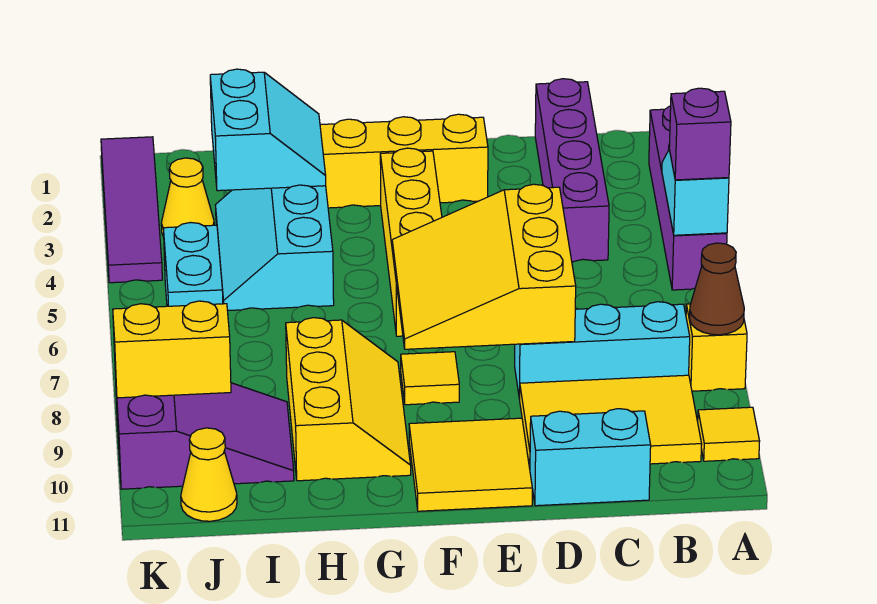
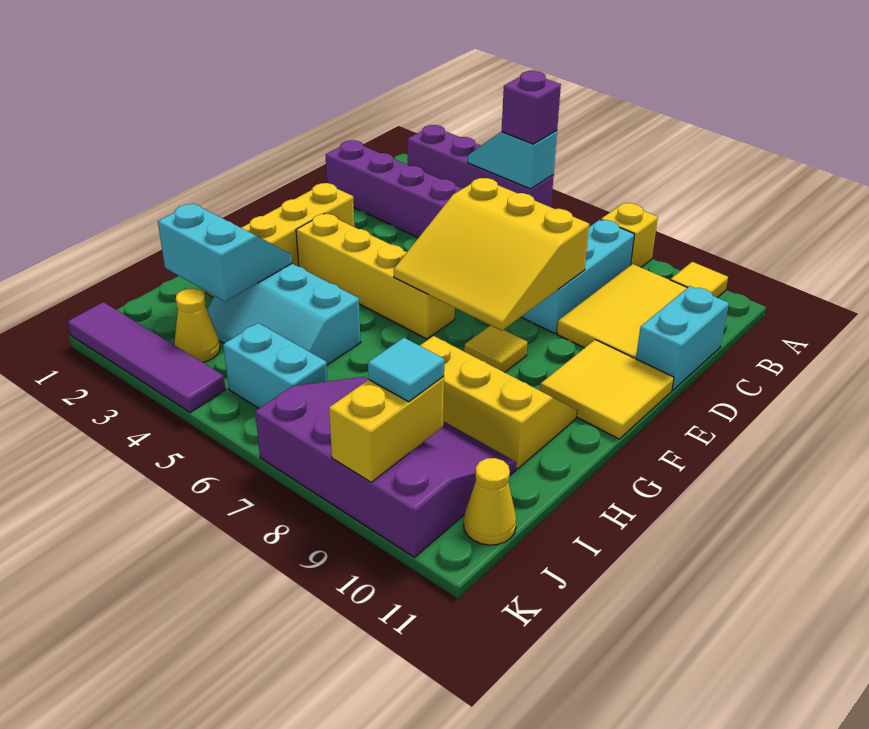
brown cone A8 level 2 -> none
purple slope I9:K10 level 1 top K -> purple slope I7:K10 level 1 top K
none -> cyan tile J9 level 3

